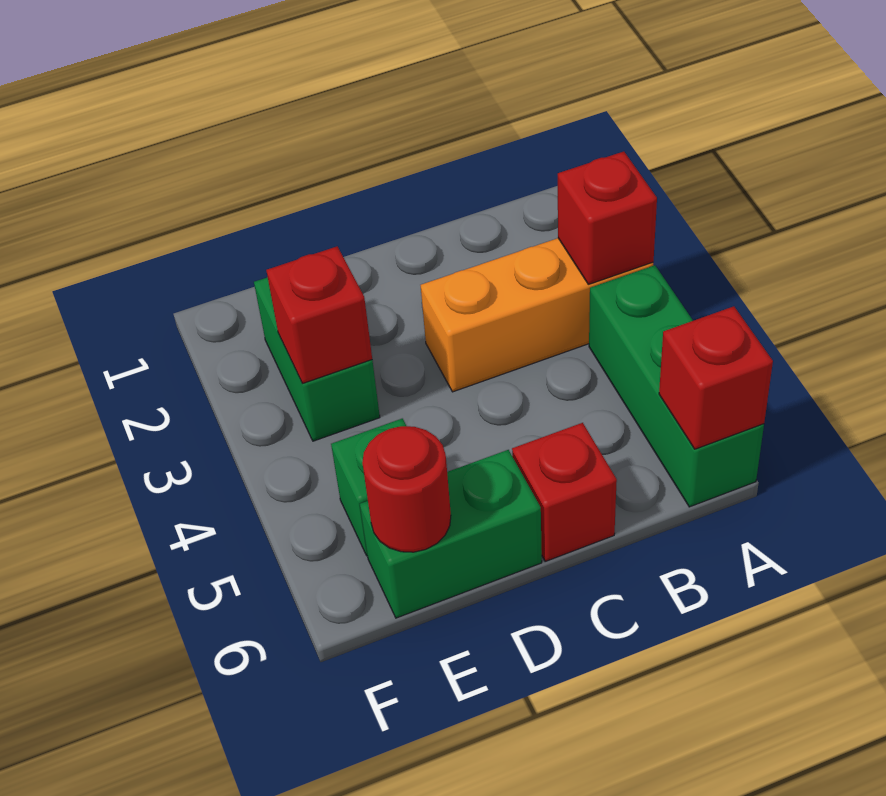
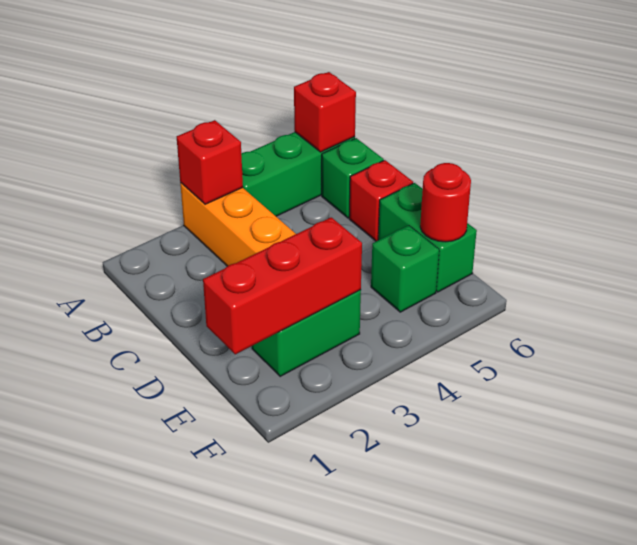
none -> green brick B6 level 1
red brick E3 level 2 -> red brick E1:E3 level 2

